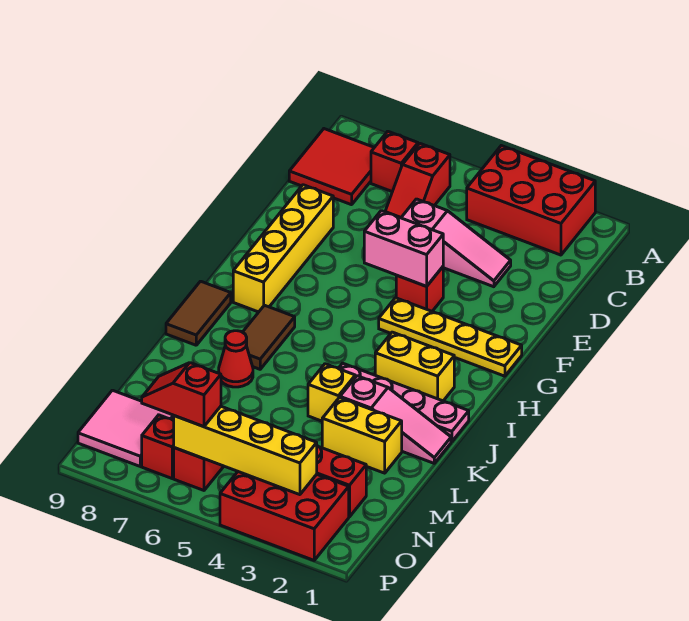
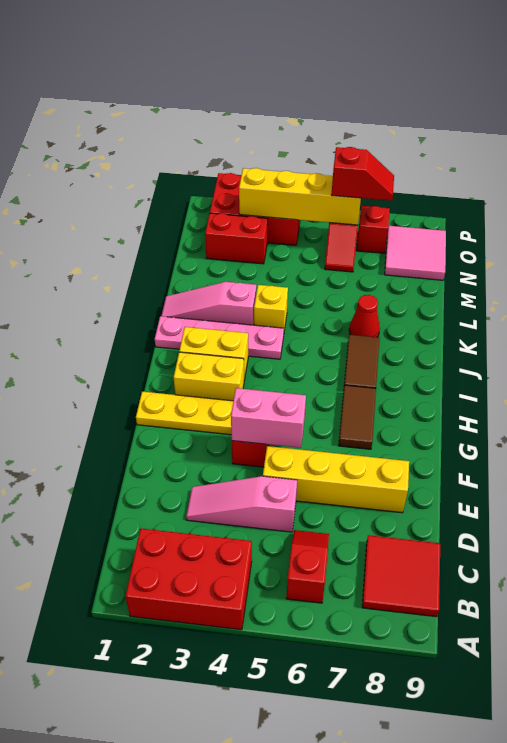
red brick B7 level 1 -> none
yellow brick E8:H8 level 1 -> yellow brick E5:E8 level 1
brown tile I9:J9 level 1 -> brown tile G7:H7 level 1
yellow brick L2:L3 level 1 -> yellow brick H2:H3 level 1

